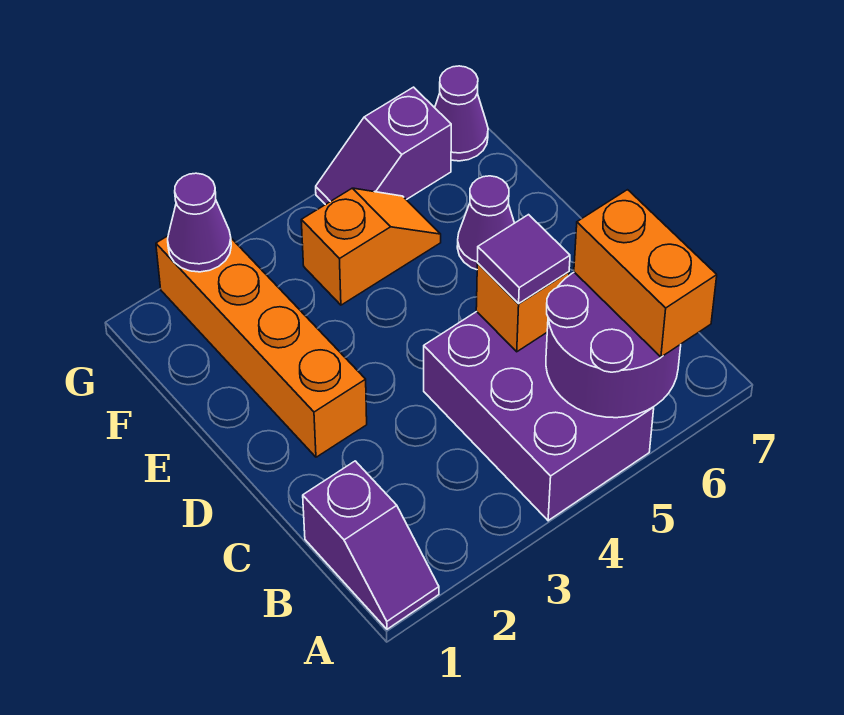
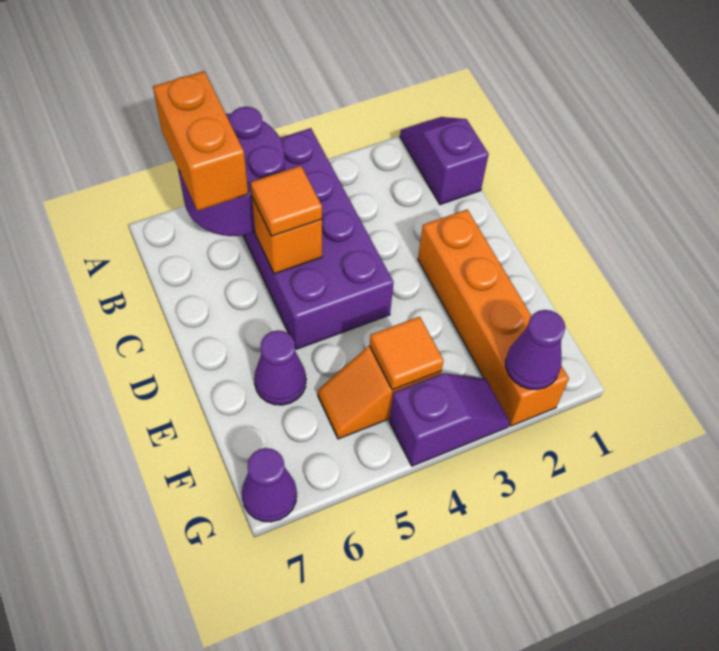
purple brick A4:C5 level 1 -> purple brick A4:D5 level 1
purple tile C5 level 3 -> orange tile C5 level 3
none -> orange tile F4 level 2
purple slope G5:G6 level 1 top 6 -> purple slope G3:G4 level 1 top 4

